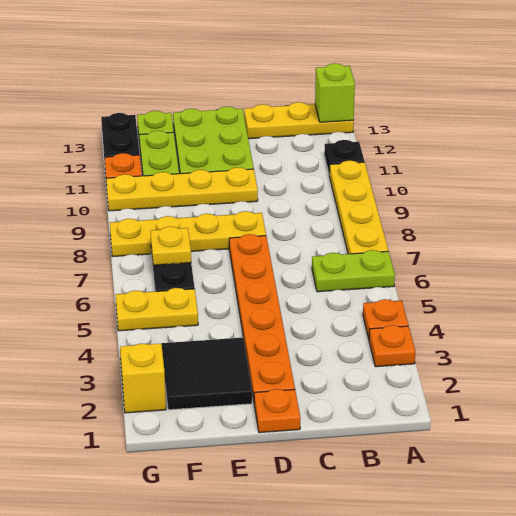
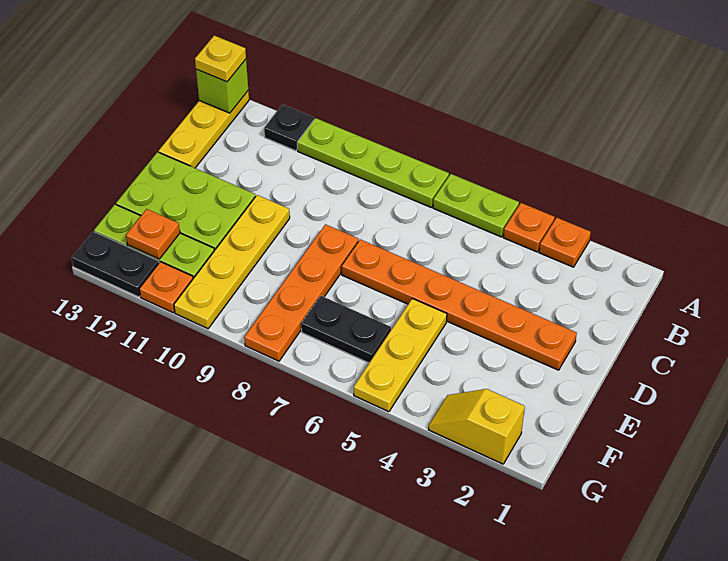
lime plate A6:B6 level 1 -> lime plate A5:A6 level 1
yellow plate A7:A10 level 1 -> lime plate A7:A10 level 1
orange plate D1 level 1 -> orange plate F12 level 2
yellow plate D8:G8 level 1 -> orange plate D8:G8 level 1
black tile E2:F3 level 1 -> none
yellow plate F5:G5 level 1 -> yellow plate E5:G5 level 1
yellow plate F7 level 2 -> yellow plate A13 level 3

